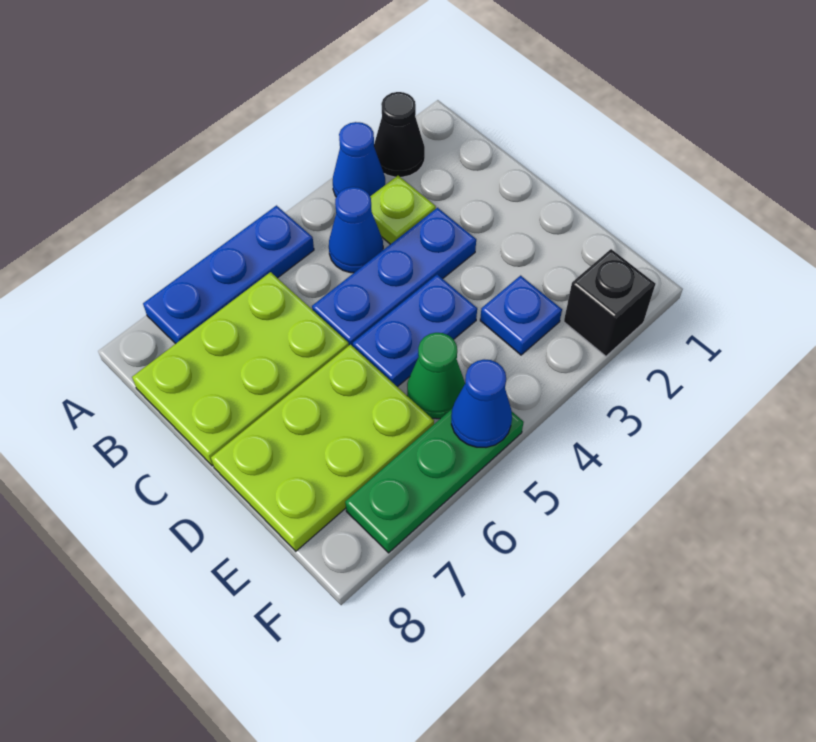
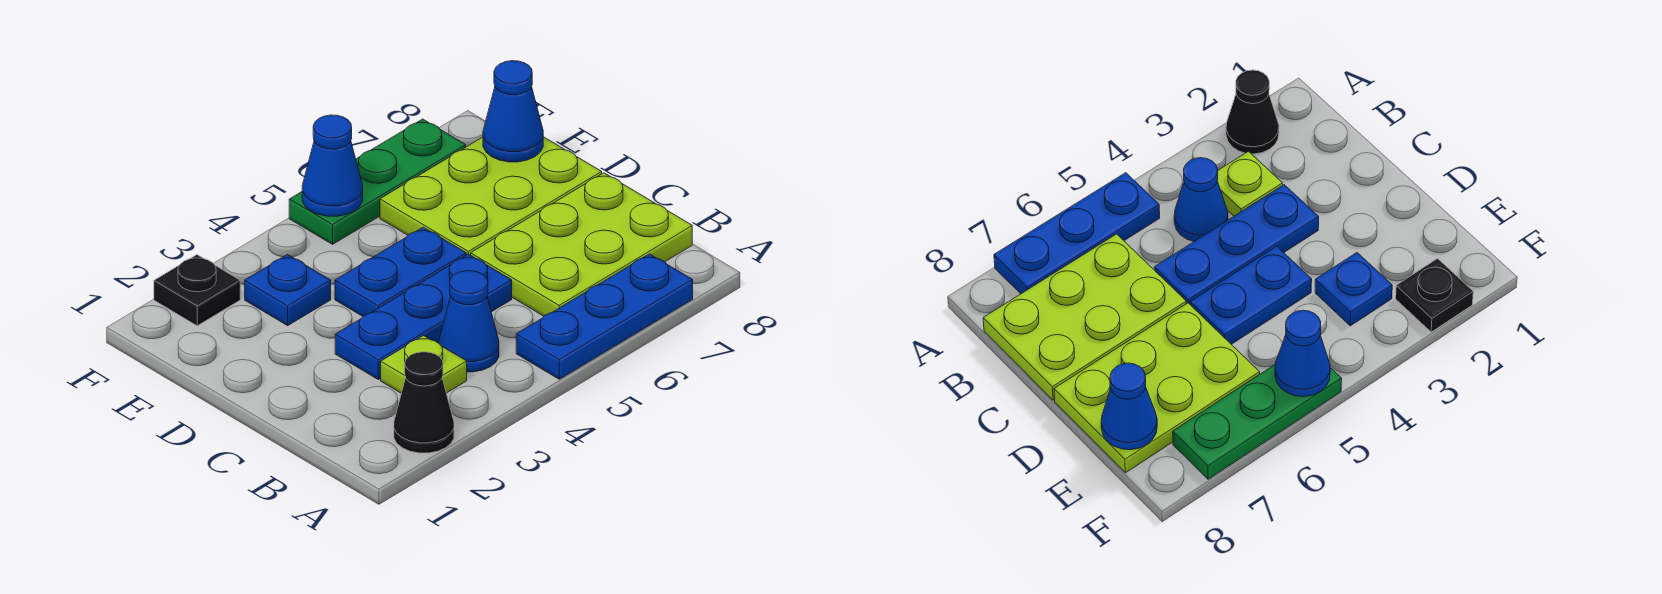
blue cone A3 level 1 -> blue cone E8 level 2
green cone E5 level 1 -> none
black brick F2 level 1 -> black plate F2 level 1

